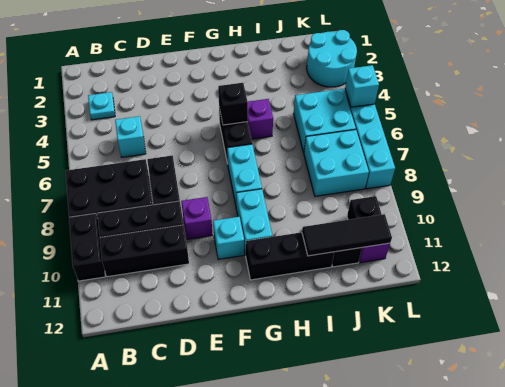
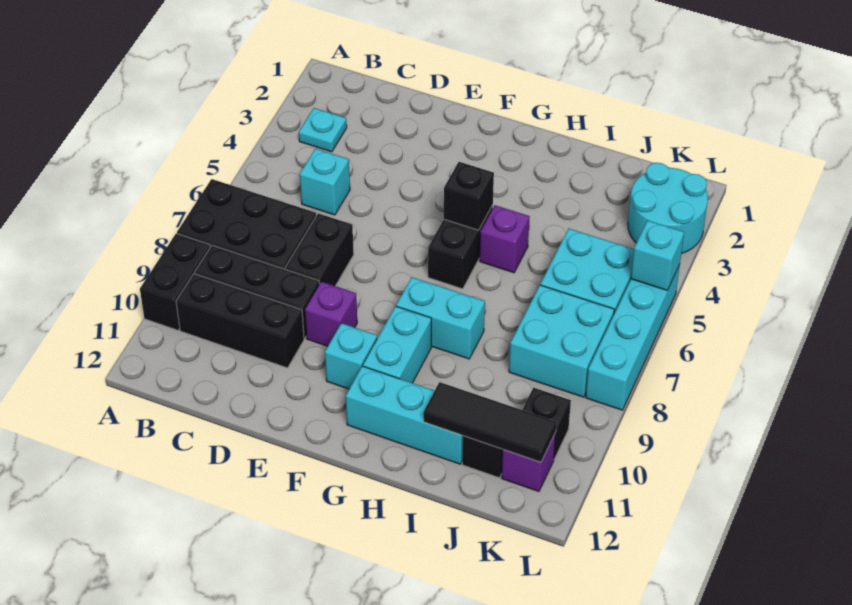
cyan brick G7:G8 level 1 -> cyan brick G8:H8 level 1
black brick G11:I11 level 1 -> cyan brick G11:I11 level 1

